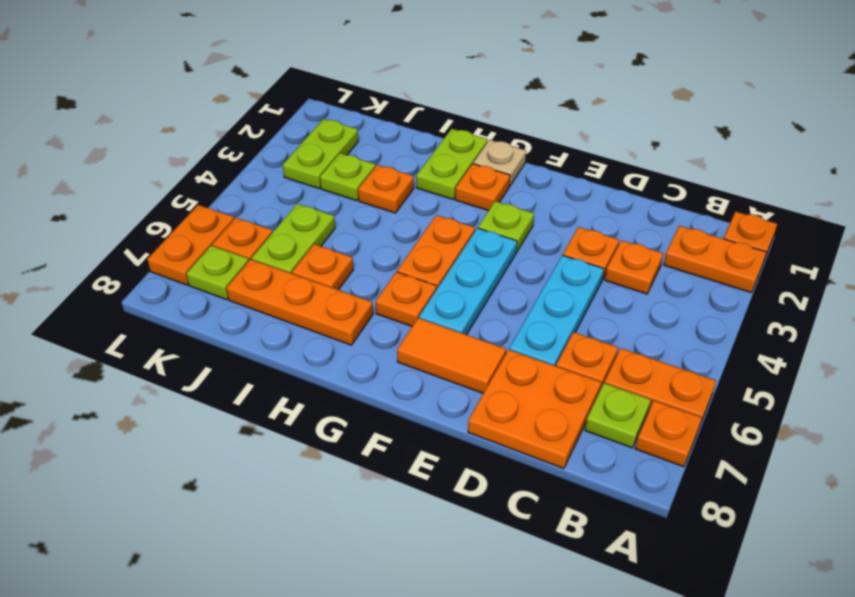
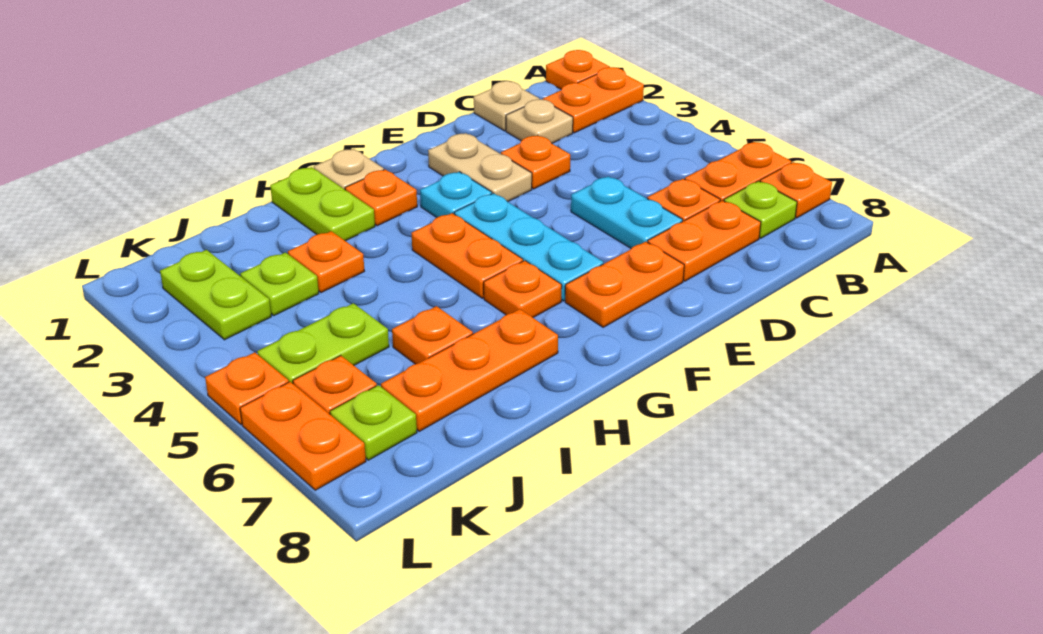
none -> tan plate C1 level 1
none -> tan plate C2 level 1
orange plate C3 level 1 -> orange plate L5 level 1
orange plate C7:D8 level 1 -> orange plate C7:D7 level 1
cyan plate D4:D6 level 1 -> cyan plate D5:D6 level 1
none -> tan plate E2:E3 level 1
orange tile E7:F7 level 1 -> orange plate E7:F7 level 1
lime plate F3 level 1 -> cyan plate F3 level 1
lime plate J5:J6 level 1 -> lime plate J5:K5 level 1

